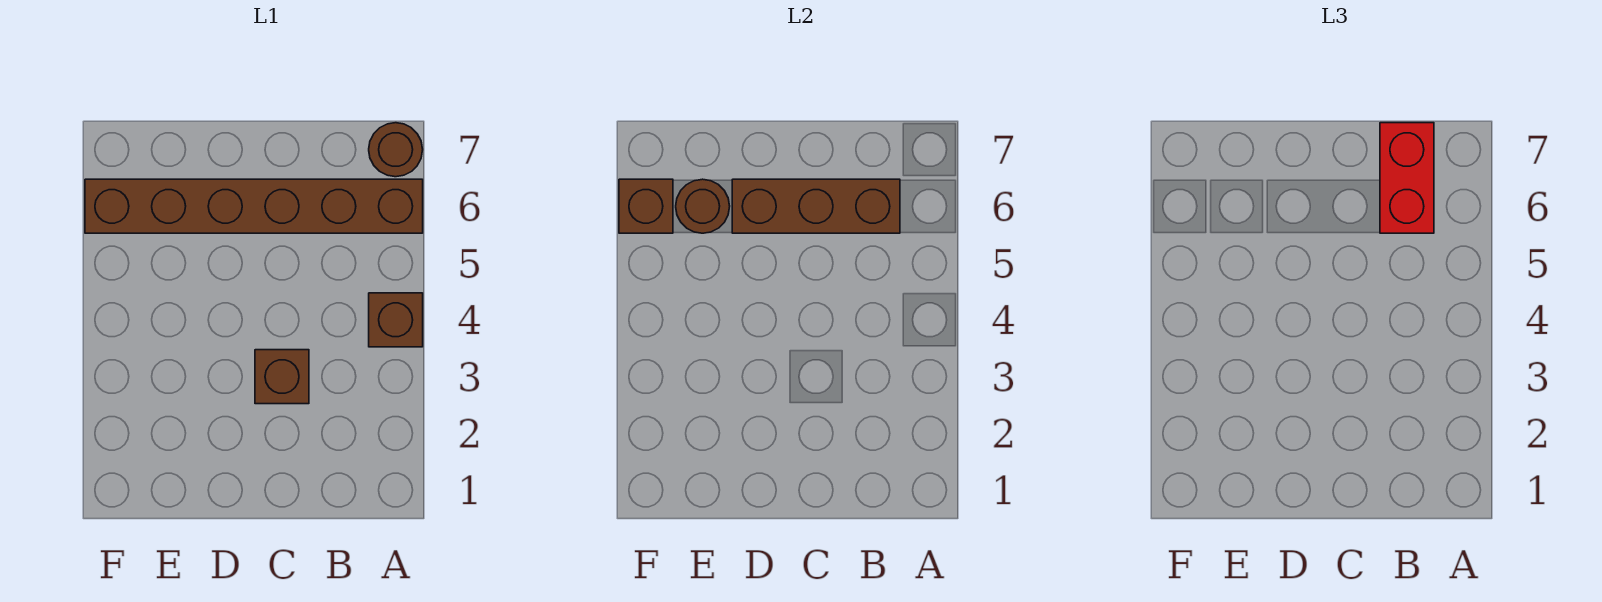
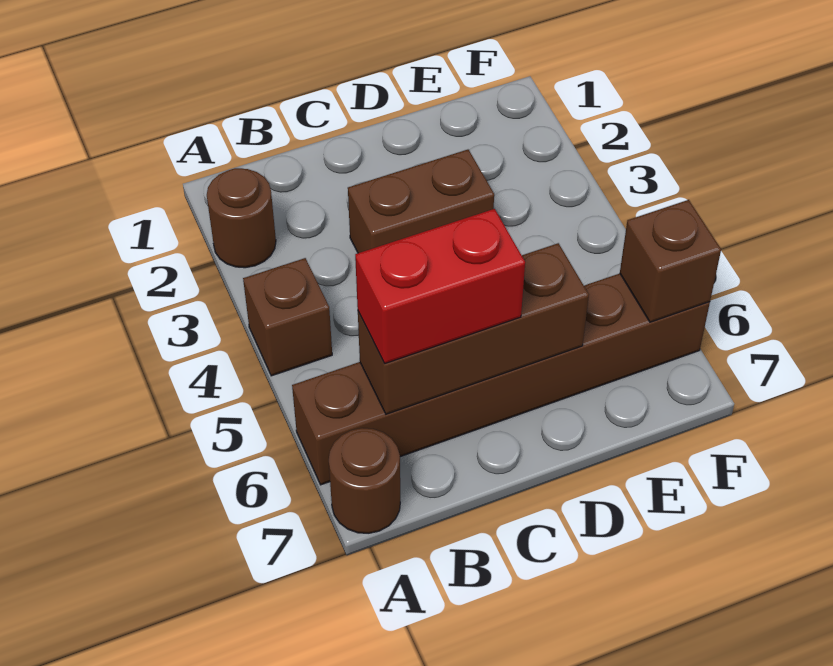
red brick B6:B7 level 3 -> red brick B6:C6 level 3
brown brick C3 level 1 -> brown brick C3:D3 level 1
brown round brick E6 level 2 -> brown round brick A2 level 1

